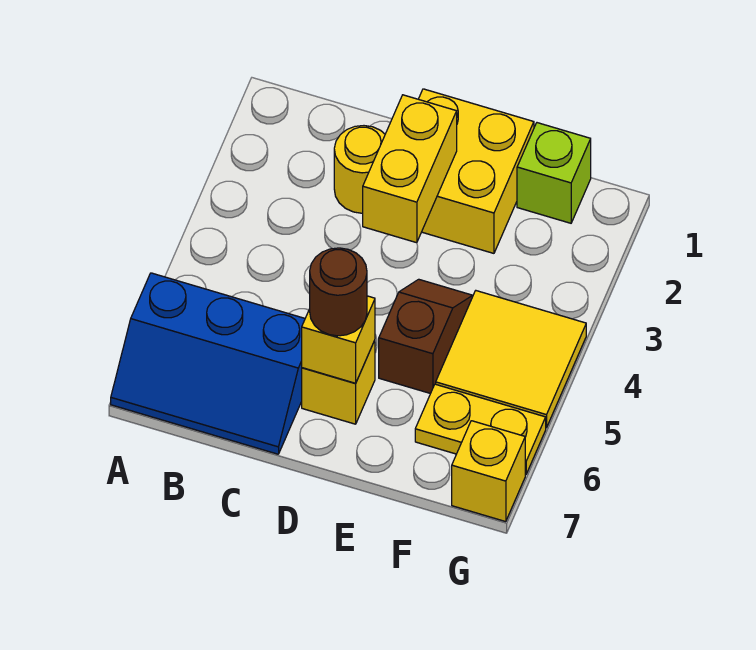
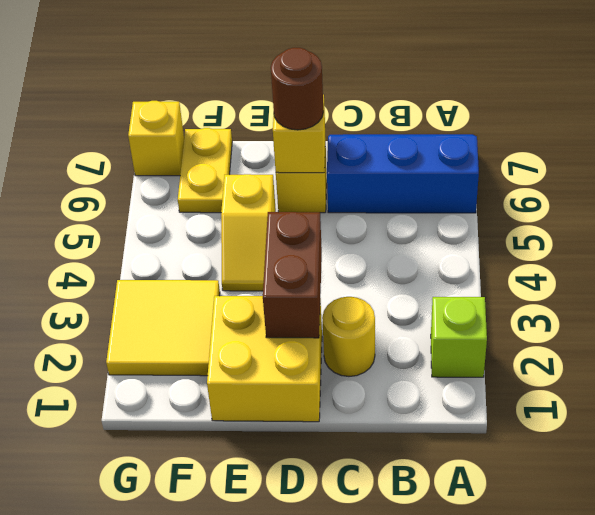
yellow brick D2:D3 level 2 -> brown brick D2:D3 level 2
brown slope E4:E5 level 1 top 5 -> yellow slope E4:E5 level 1 top 5
lime brick F1 level 1 -> lime brick A2 level 1
yellow tile F4:G5 level 1 -> yellow tile F2:G3 level 1
yellow plate F6:G6 level 1 -> yellow plate F6:F7 level 1

